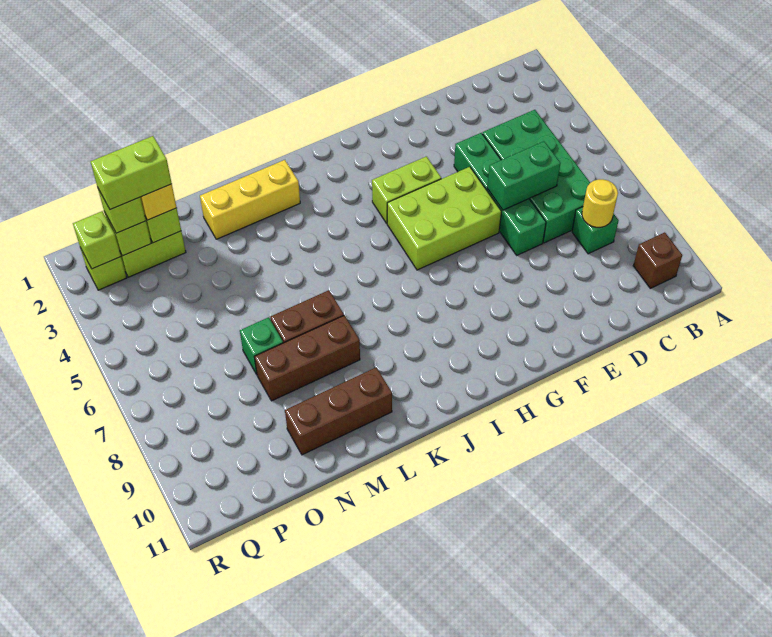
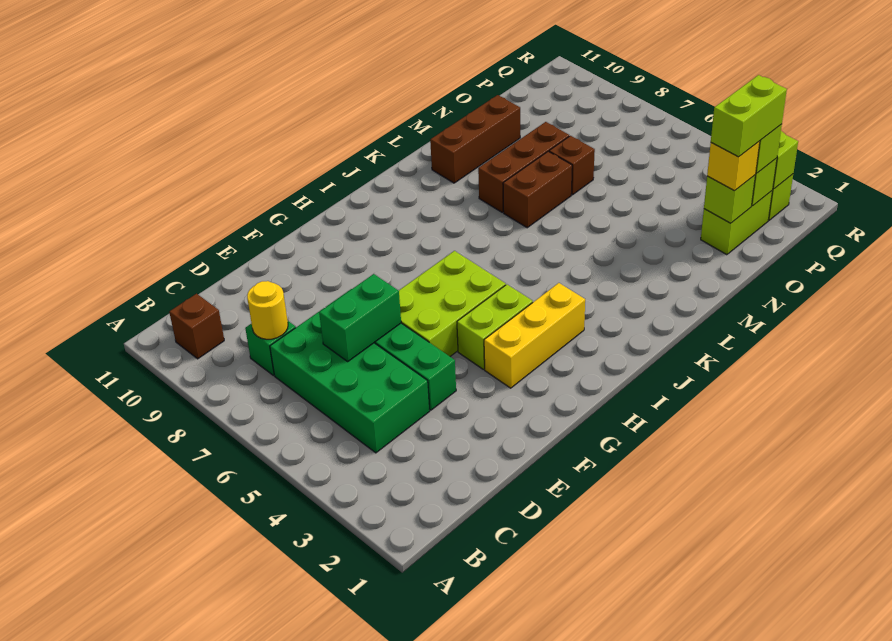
yellow brick K2:M2 level 1 -> yellow brick G3:I3 level 1
green brick N7 level 1 -> brown brick N7 level 1

